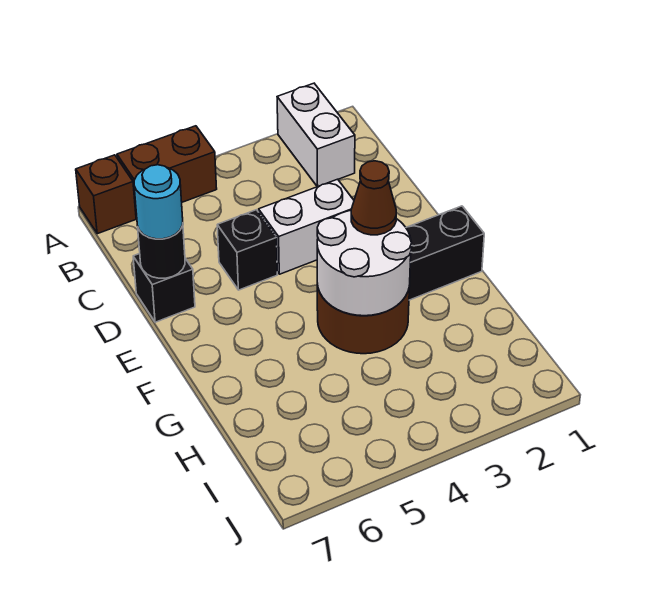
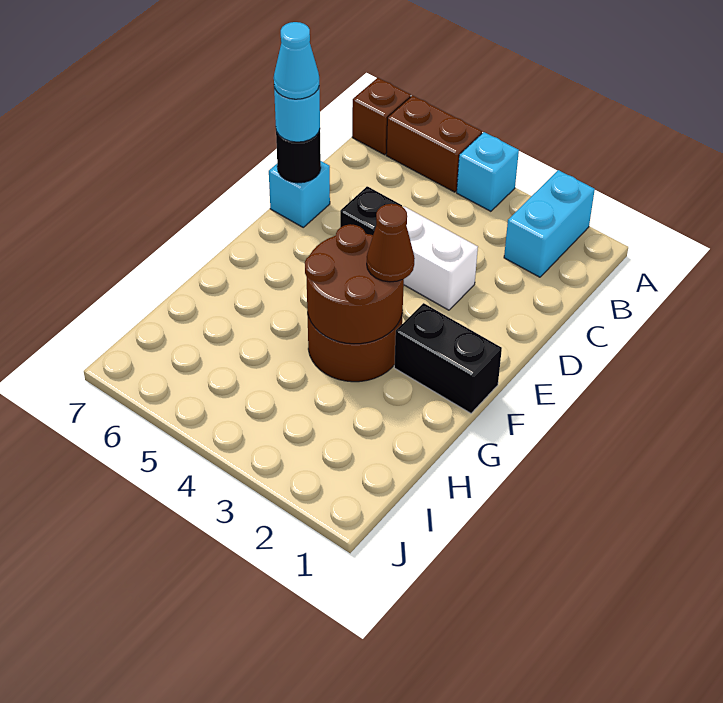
white brick A2:B2 level 1 -> cyan brick A2:B2 level 1
none -> cyan brick A4 level 1
black brick D7 level 1 -> cyan brick D7 level 1
none -> cyan cone D7 level 4
white round brick F3:G4 level 2 -> brown round brick F3:G4 level 2

